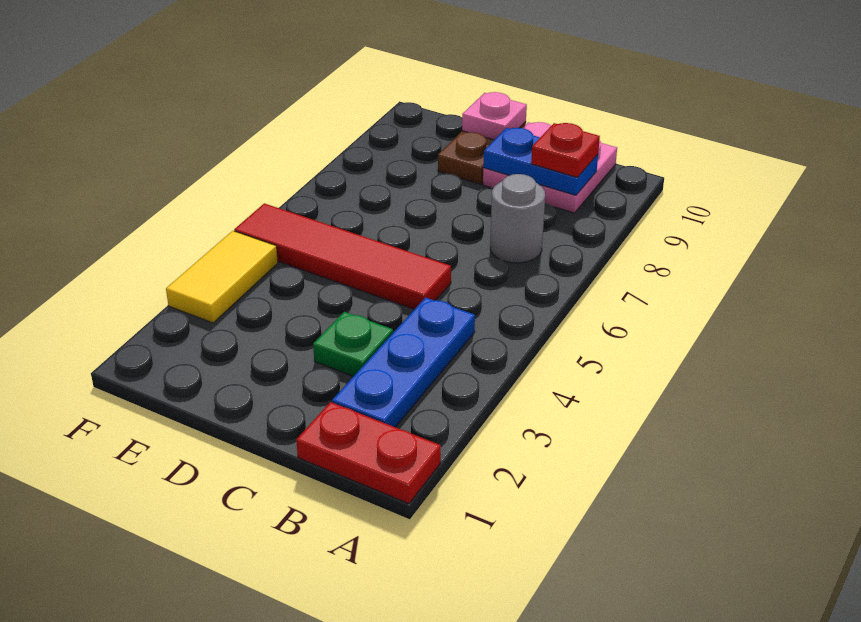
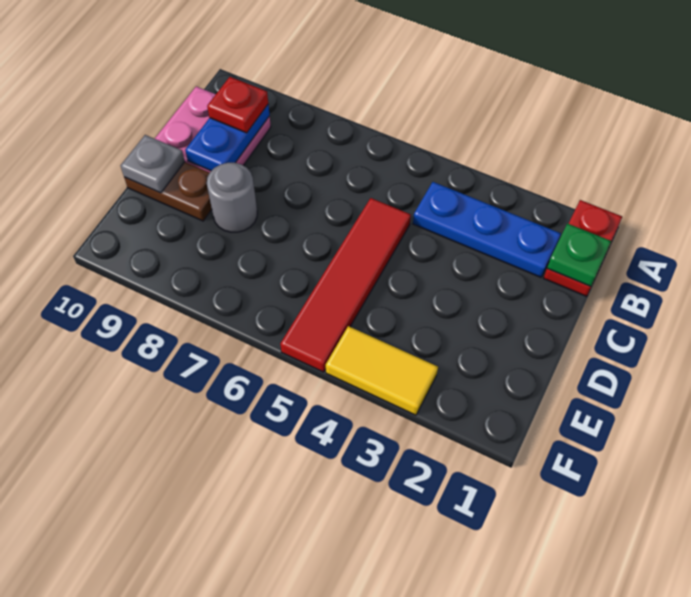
grey round brick B7 level 1 -> grey round brick D8 level 1
green plate C3 level 1 -> green plate B1 level 2
pink plate D10 level 2 -> grey plate D10 level 2

